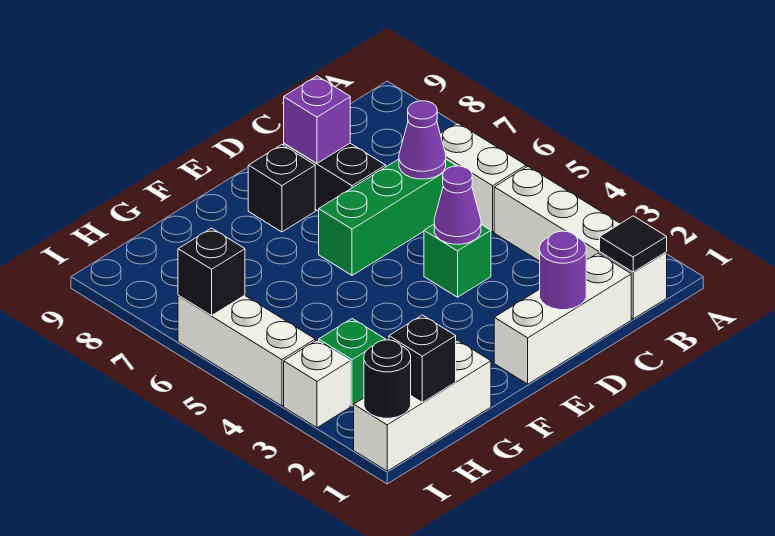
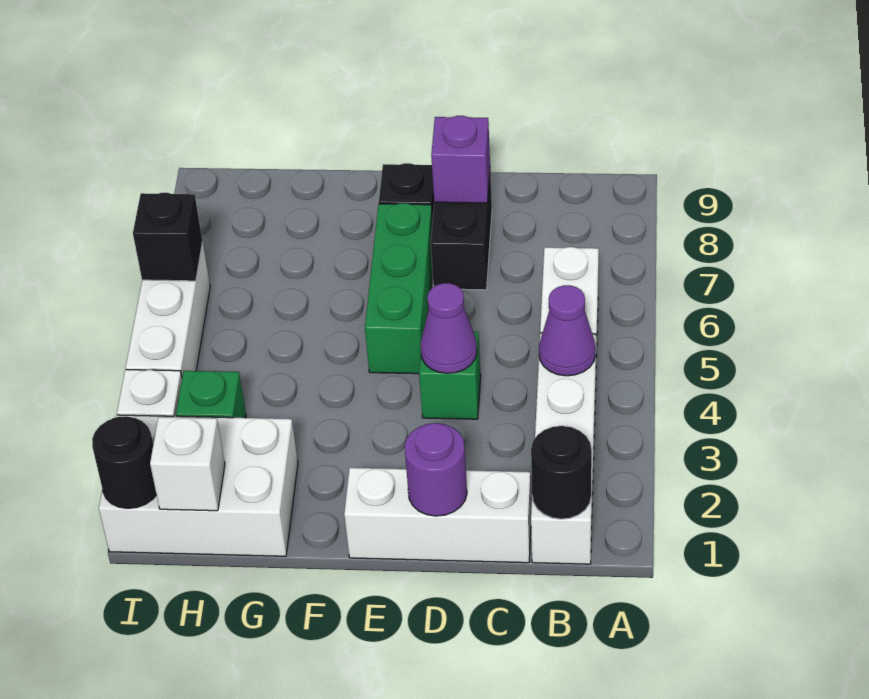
black tile B1 level 2 -> black round brick B1 level 2
green brick C6:E6 level 1 -> green brick E5:E7 level 1
purple cone C6 level 2 -> purple cone B4 level 2
white brick G1:I1 level 1 -> white brick G1:I2 level 1
black brick H1 level 2 -> white brick H1 level 2

